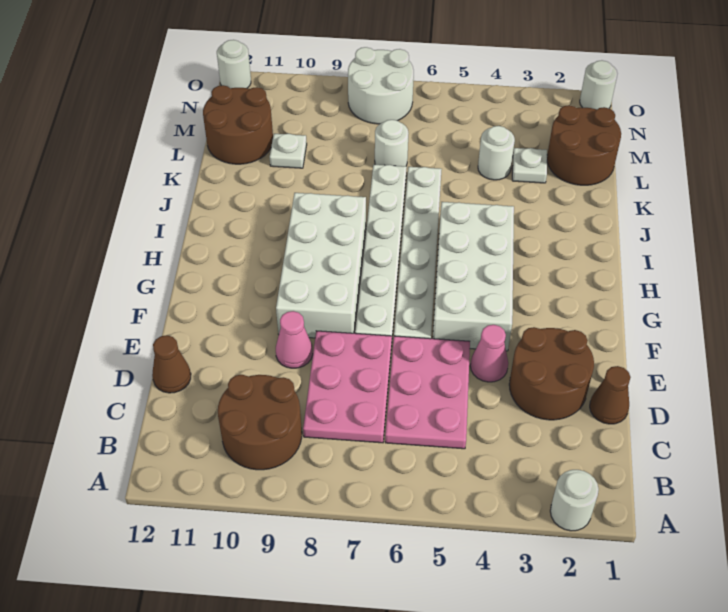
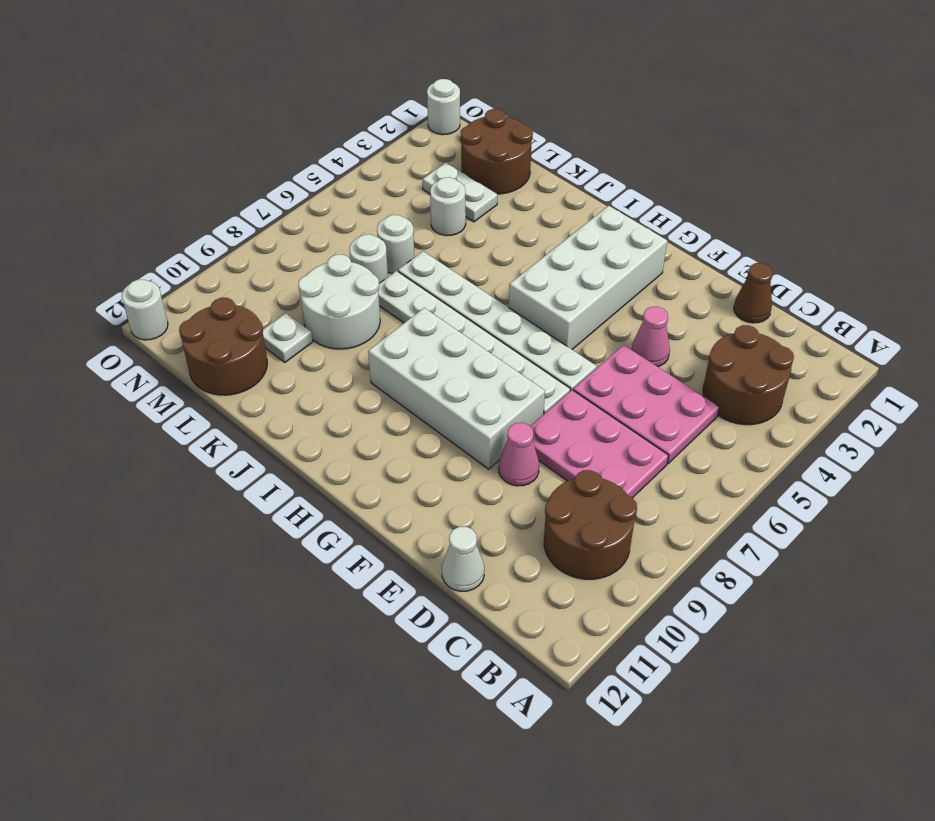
white round brick A2 level 1 -> white round brick L6 level 1
brown round brick D2:E3 level 1 -> brown round brick B3:C4 level 1
brown cone D12 level 1 -> white cone D12 level 1
white brick F4:I5 level 1 -> white brick G2:H5 level 1
white plate L3 level 1 -> white plate L3:M3 level 1
white round brick N7:O8 level 1 -> white round brick K8:L9 level 1

